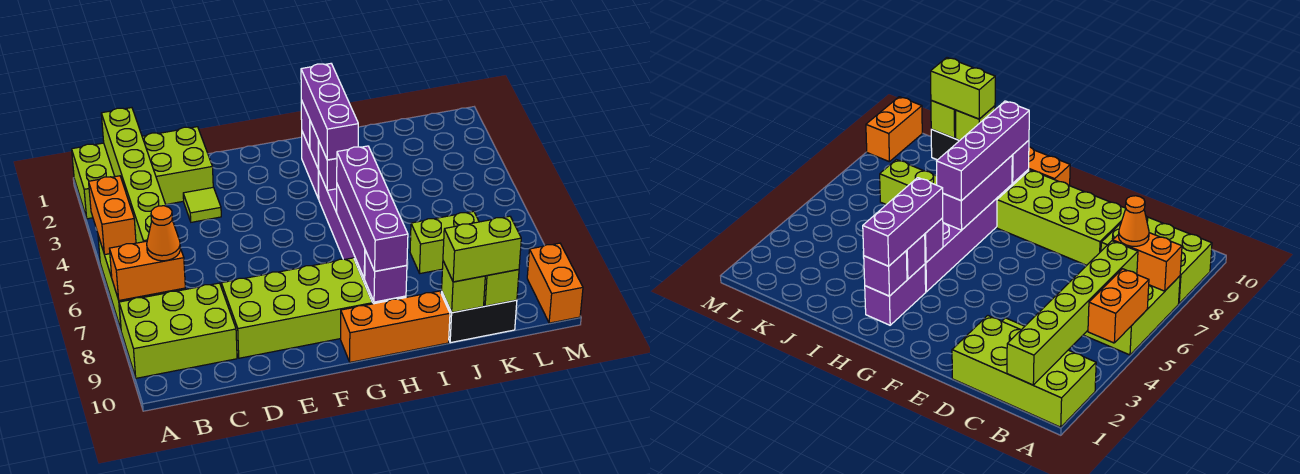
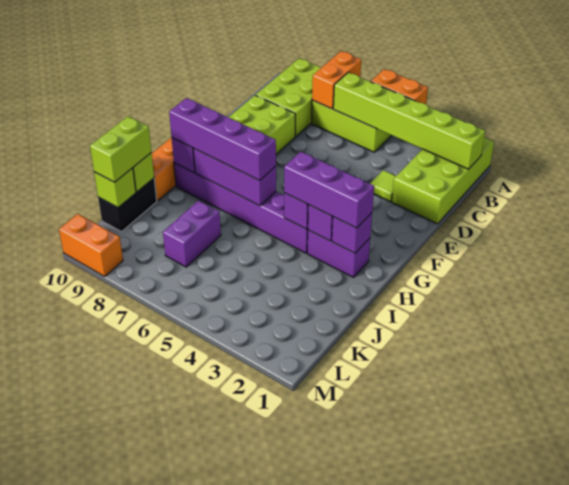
orange cone B7 level 3 -> none
lime brick J7:K7 level 1 -> purple brick J7:K7 level 1

